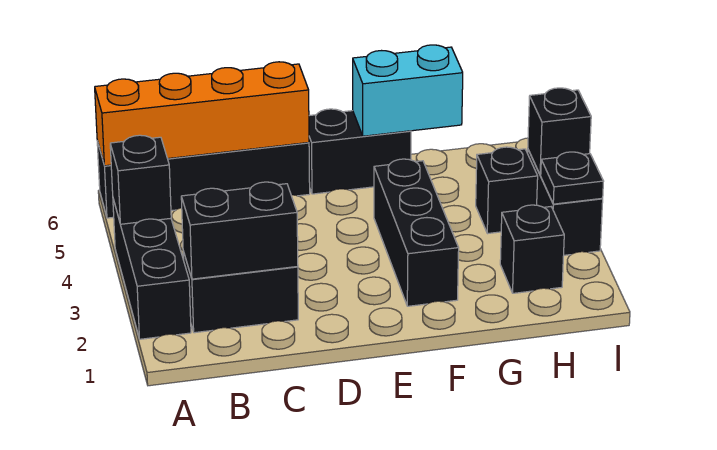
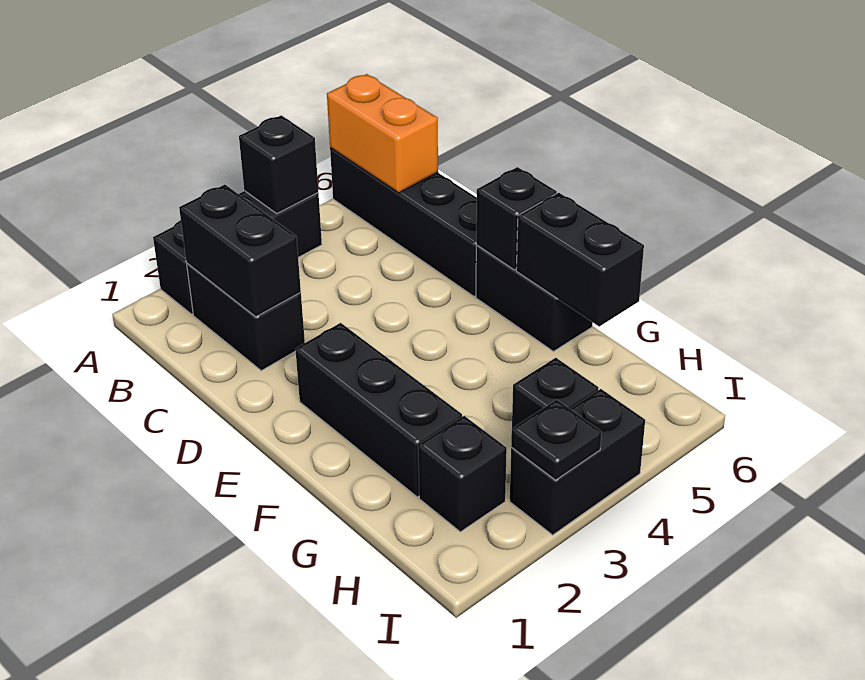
orange brick A6:D6 level 2 -> orange brick A6:B6 level 2
black brick F2:F4 level 1 -> black brick E2:G2 level 1
cyan brick F6:G6 level 2 -> black brick F6:G6 level 2
black brick I4 level 2 -> black brick E6 level 2

